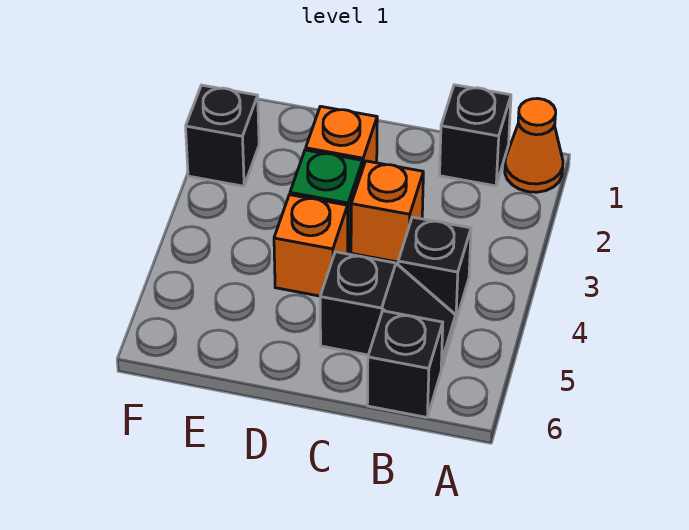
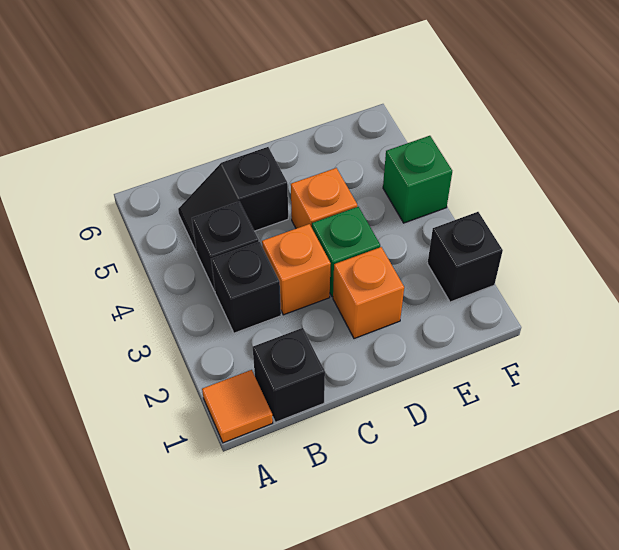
orange cone A1 level 1 -> orange tile A1 level 1
black brick B6 level 1 -> black brick B3 level 1
none -> green brick F4 level 1

